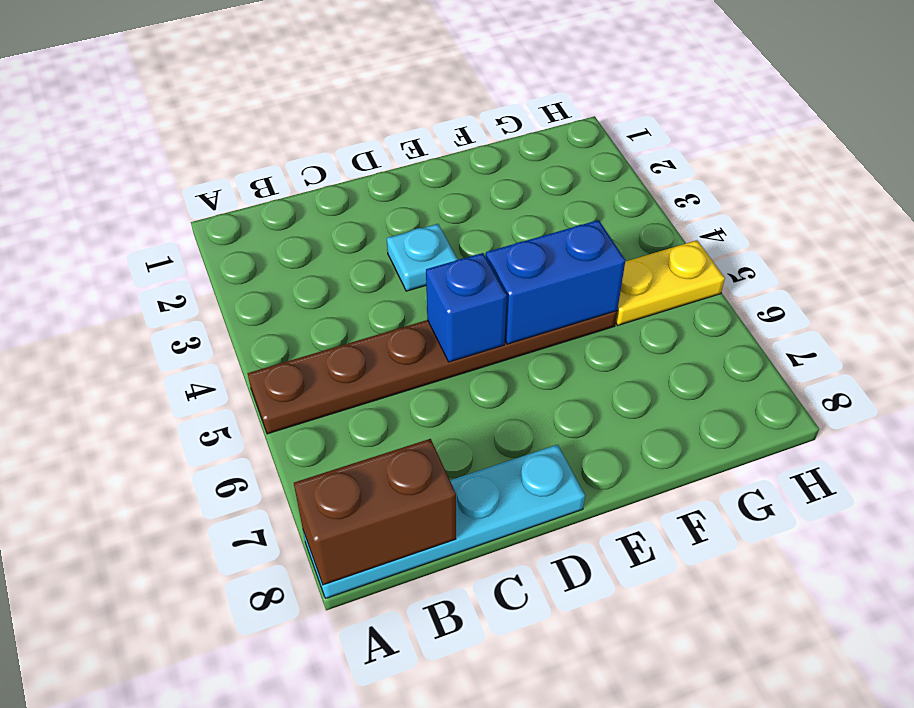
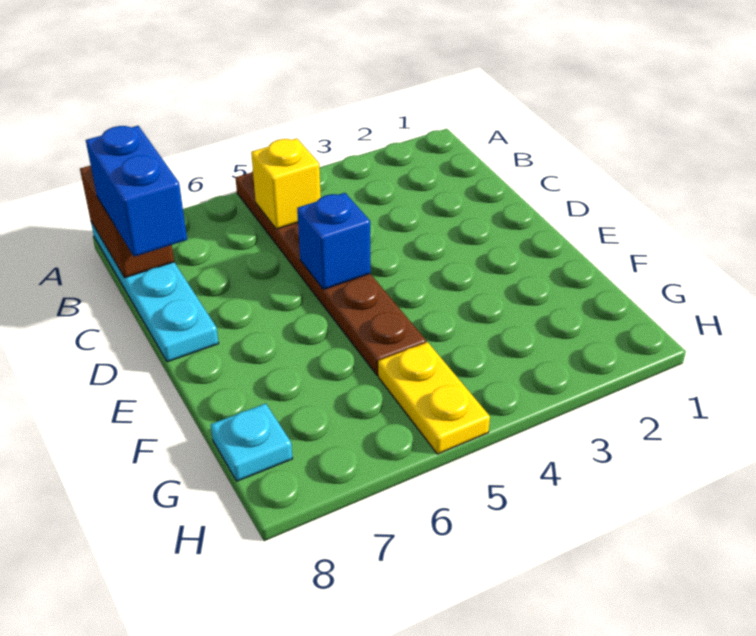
none -> yellow brick B5 level 2
cyan plate D3 level 1 -> cyan plate G8 level 1
blue brick E5:F5 level 2 -> blue brick B8:C8 level 3

